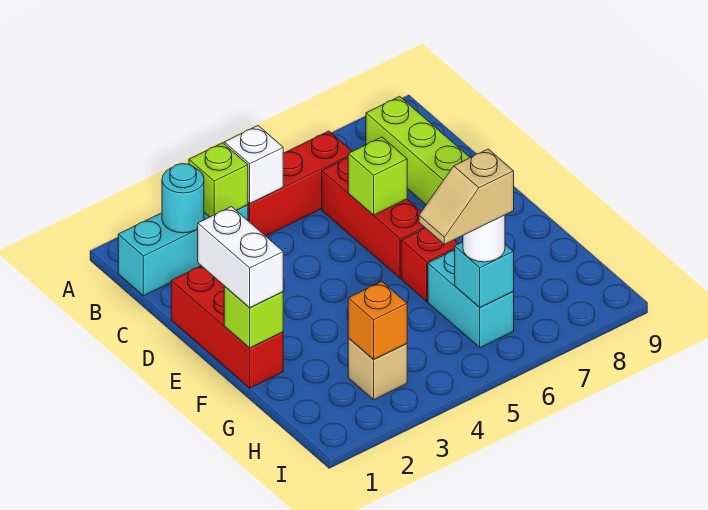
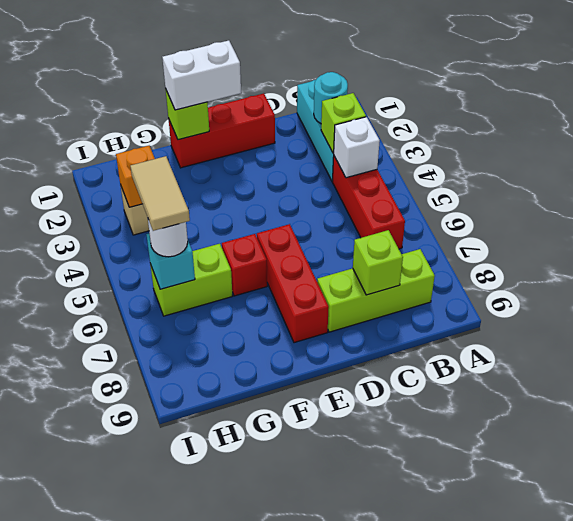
red brick C6:E6 level 1 -> red brick E6:E8 level 1
lime brick D6 level 2 -> lime brick C8 level 2
cyan brick G6:H6 level 1 -> lime brick G6:H6 level 1
tan slope H5:H6 level 4 top 6 -> tan tile H5:H6 level 4

